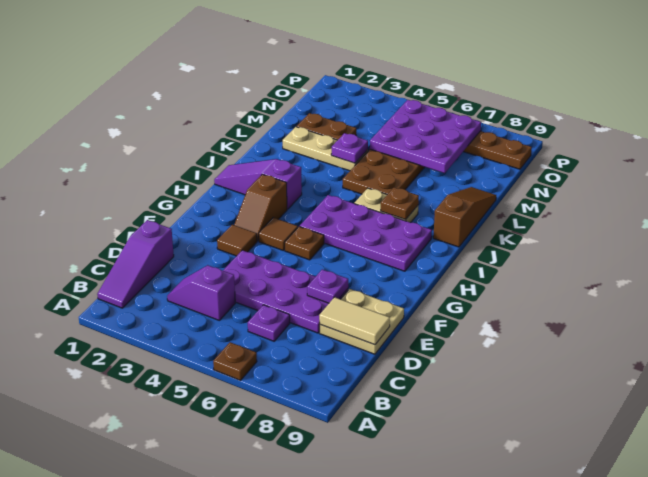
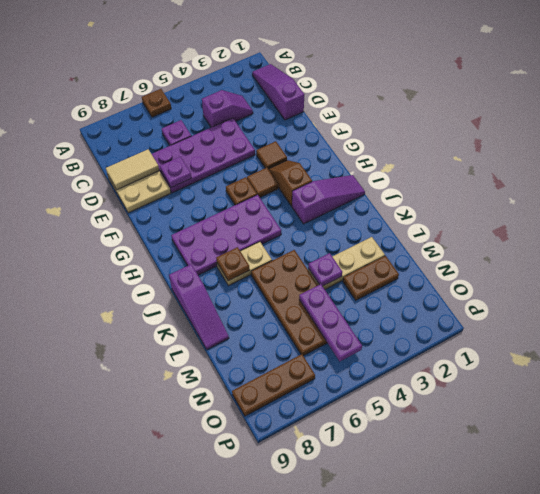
brown slope J9:L9 level 1 top J -> purple slope J9:L9 level 1 top J
purple plate M5:O7 level 2 -> purple plate M5:O5 level 2

